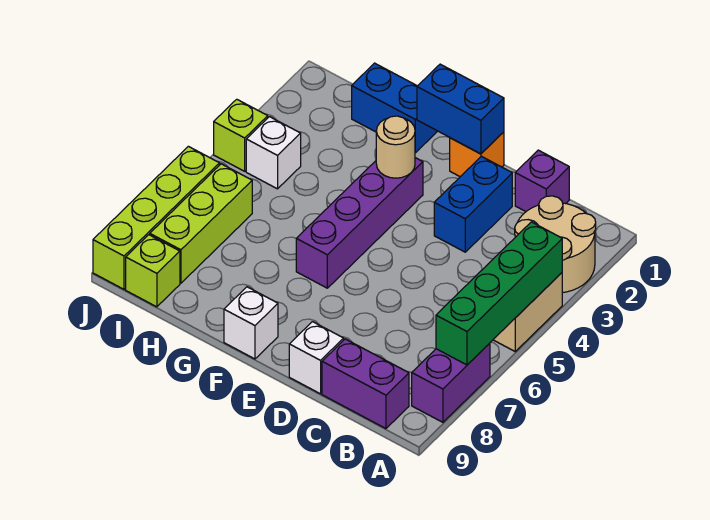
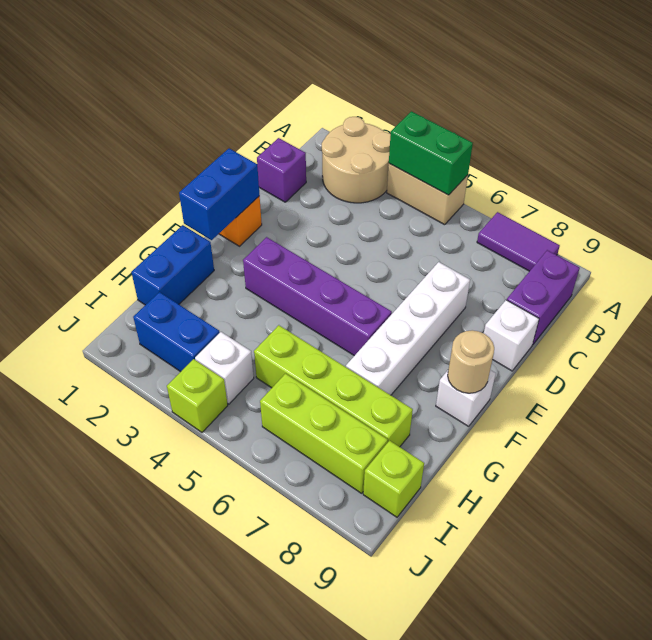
green brick A4:A7 level 2 -> green brick A4:A5 level 2
purple brick A7:A8 level 1 -> purple tile A7:A8 level 1
blue brick D2:D3 level 1 -> blue brick I2:I3 level 1
none -> white brick D7:G7 level 1
tan round brick F3 level 2 -> tan round brick F9 level 2
lime brick J6:J9 level 1 -> lime brick H5:H8 level 1

